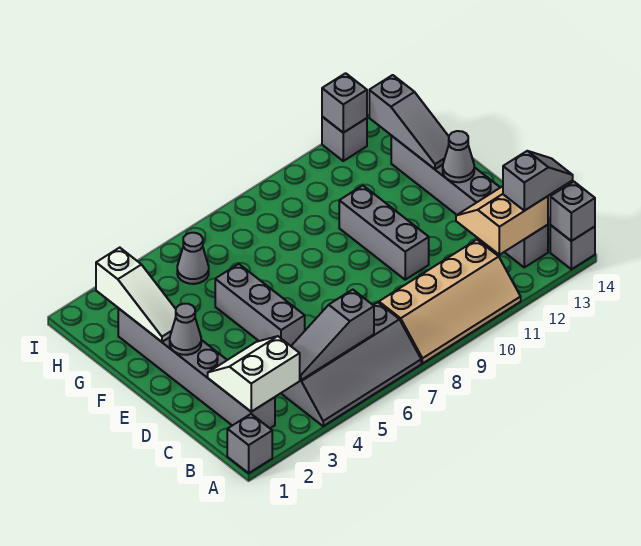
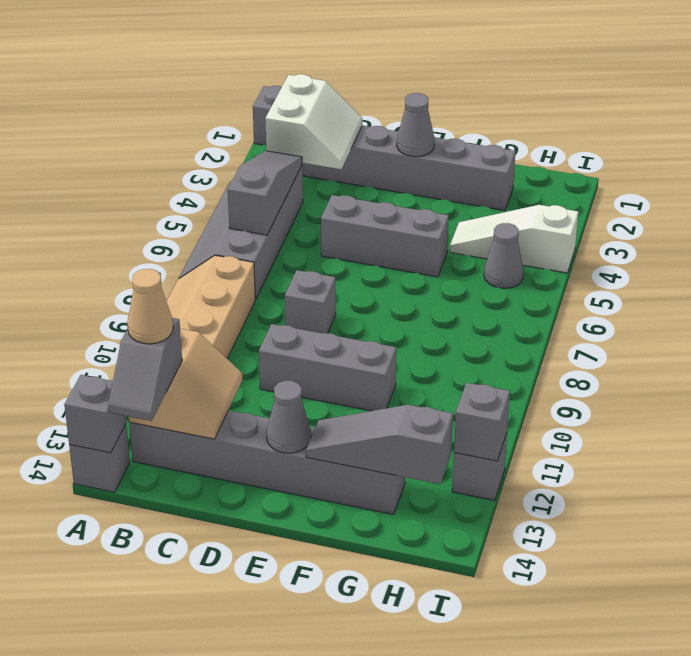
none -> tan cone B13 level 4
none -> grey brick D8 level 1
white slope F2:H2 level 2 top H -> white slope G4:I4 level 1 top I

